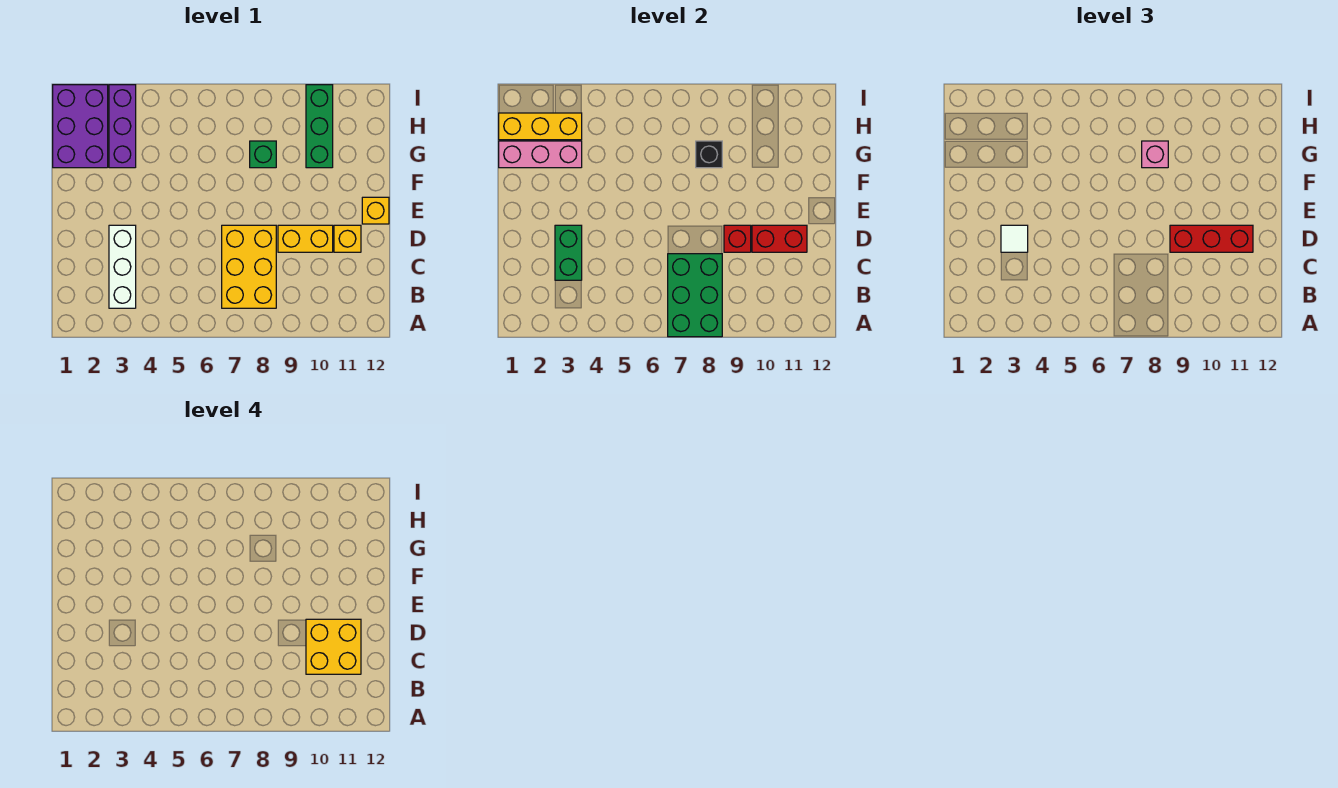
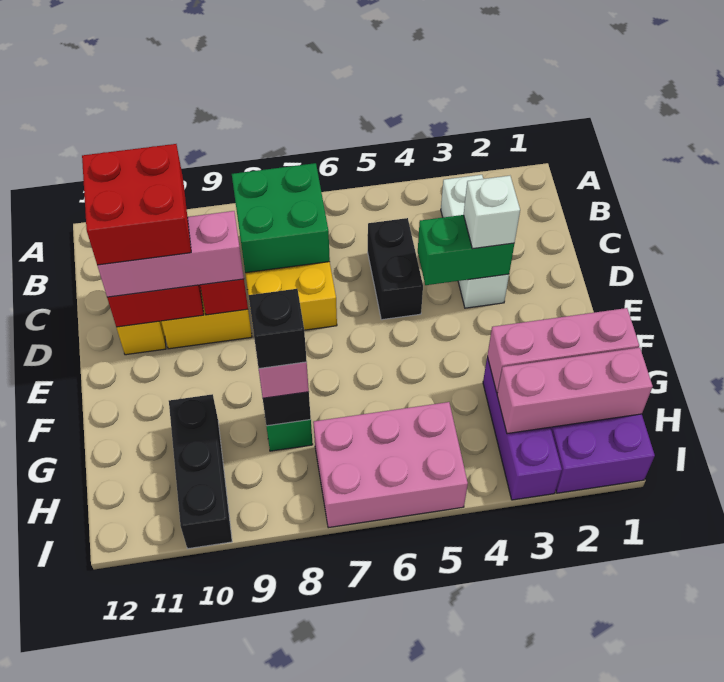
green brick A7:C8 level 2 -> green brick B7:C8 level 2
green brick C3:D3 level 2 -> green brick D3:D4 level 2
none -> black brick C5:D5 level 1
yellow brick C10:D11 level 4 -> red brick C10:D11 level 4
white tile D3 level 3 -> white brick D3 level 3
red brick D9:D11 level 3 -> pink brick D9:D11 level 3
yellow brick E12 level 1 -> none
none -> black brick G8 level 4
green brick G10:I10 level 1 -> black brick G10:I10 level 1
yellow brick H1:H3 level 2 -> pink brick H1:H3 level 2
none -> pink brick H5:I7 level 1

